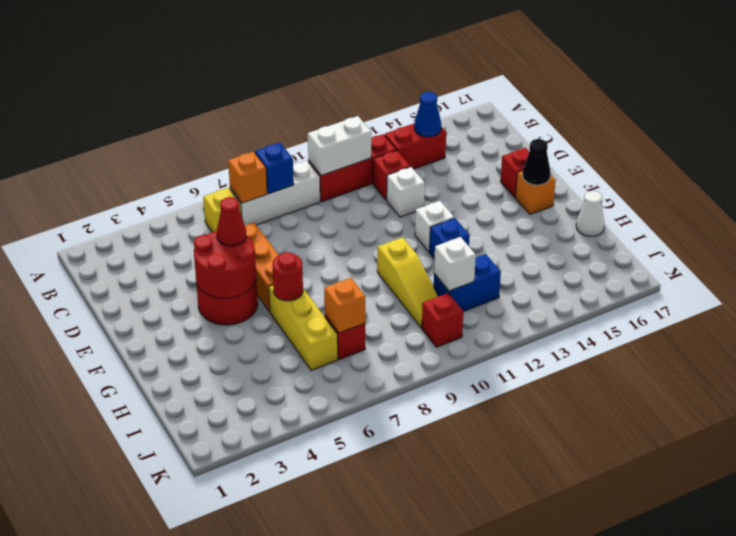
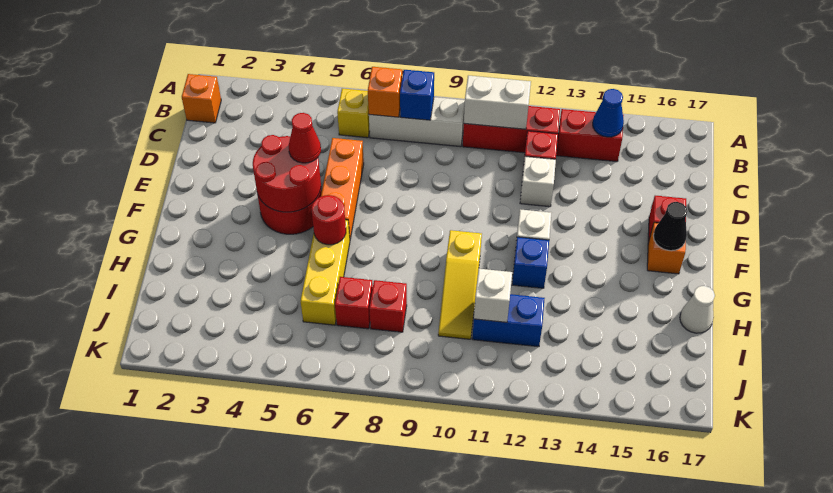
orange brick I7 level 2 -> orange brick B1 level 1
red brick J10 level 1 -> red brick I8 level 1

